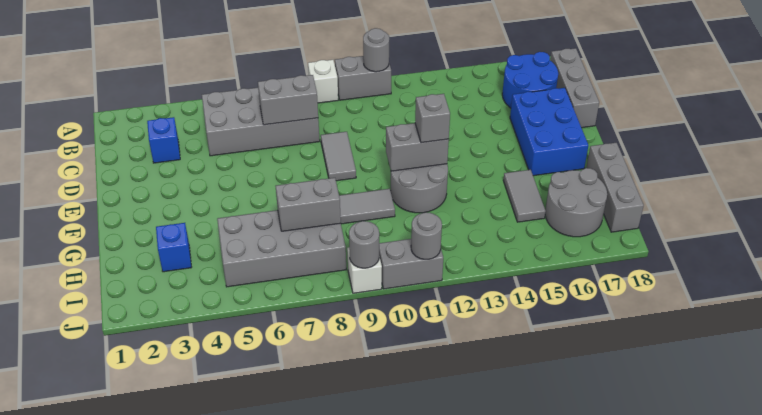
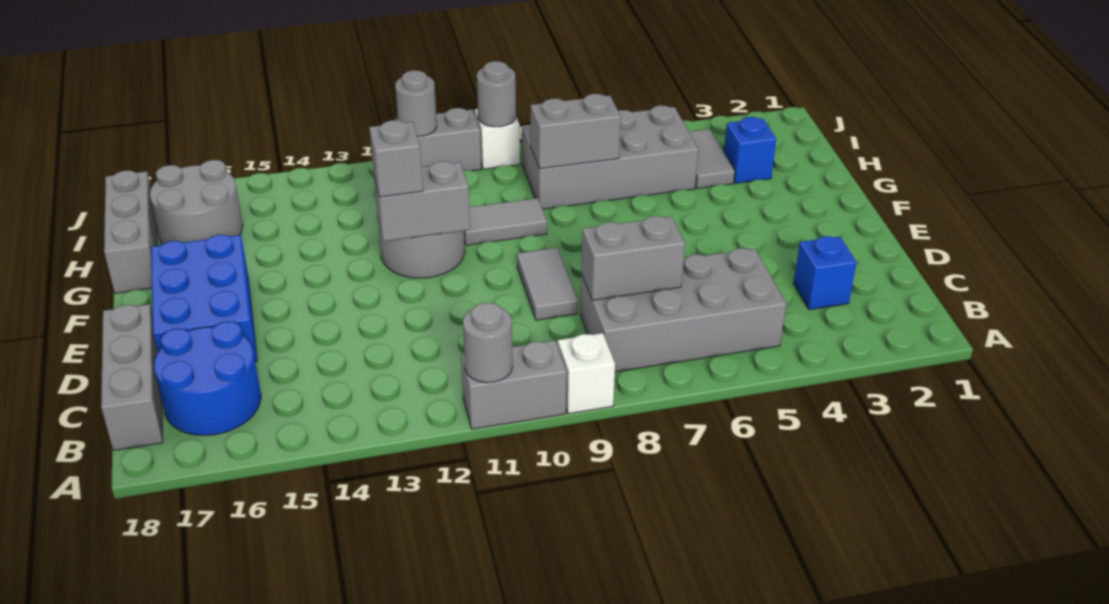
grey tile G15:H15 level 1 -> grey tile H4:I4 level 1

